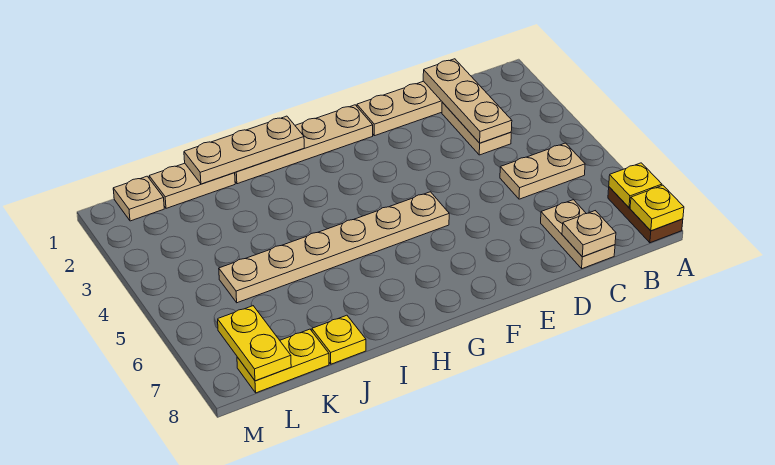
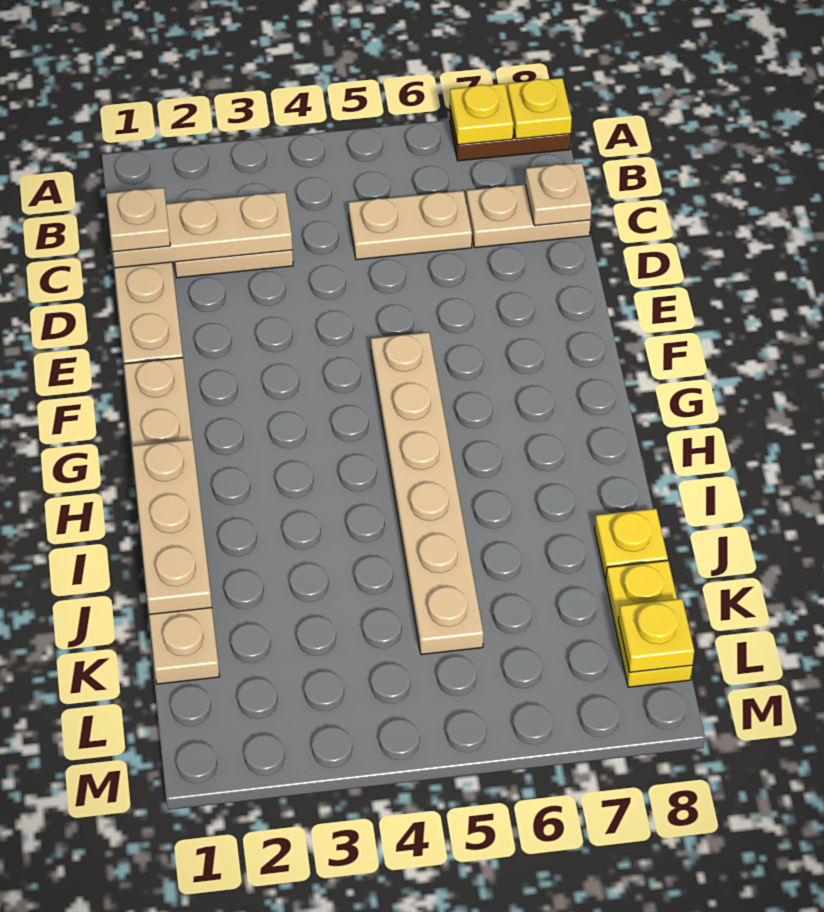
tan plate B5:C5 level 1 -> tan plate C5:C6 level 1
tan plate L1 level 1 -> tan plate C1 level 3
yellow plate L7:L8 level 2 -> yellow plate L8 level 2

